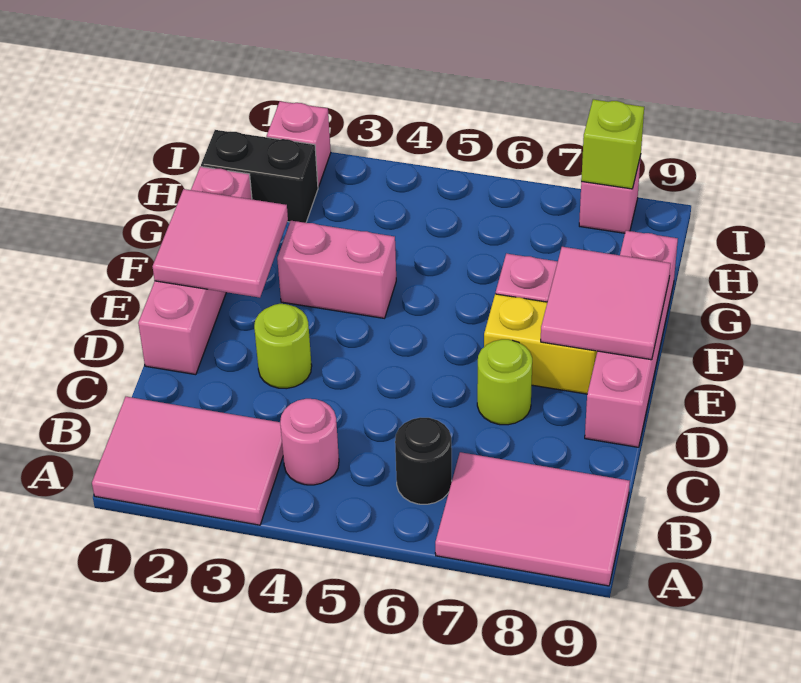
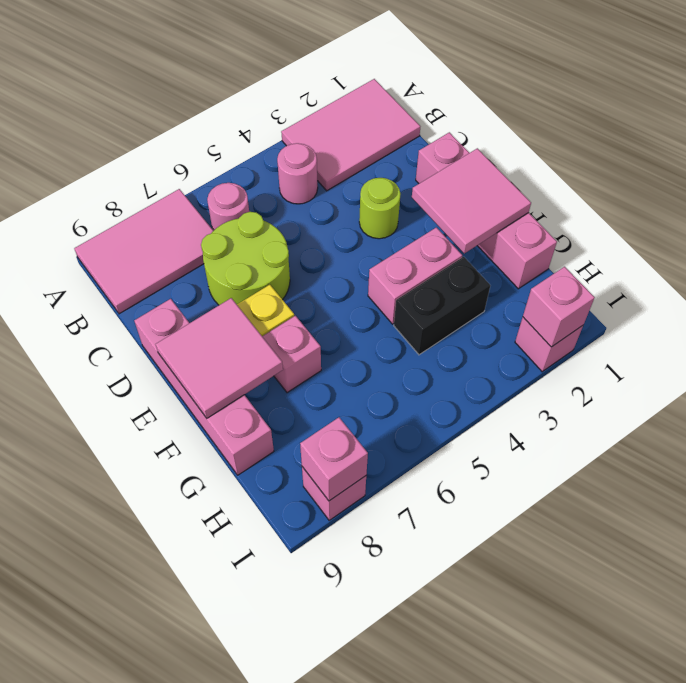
black round brick B6 level 1 -> pink round brick B6 level 1
lime round brick D7 level 1 -> lime round brick C6:D7 level 1
black brick H1:H2 level 1 -> black brick G3:G4 level 1
none -> pink brick I2 level 2
lime brick I8 level 2 -> pink brick I8 level 2

